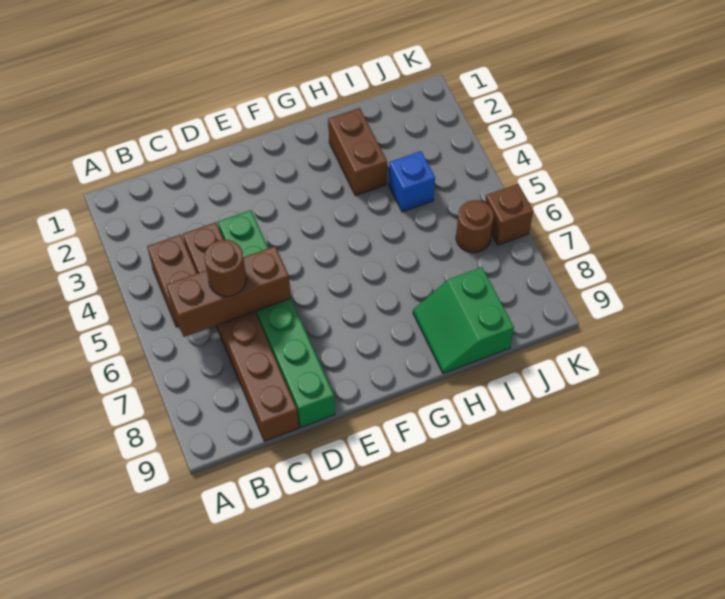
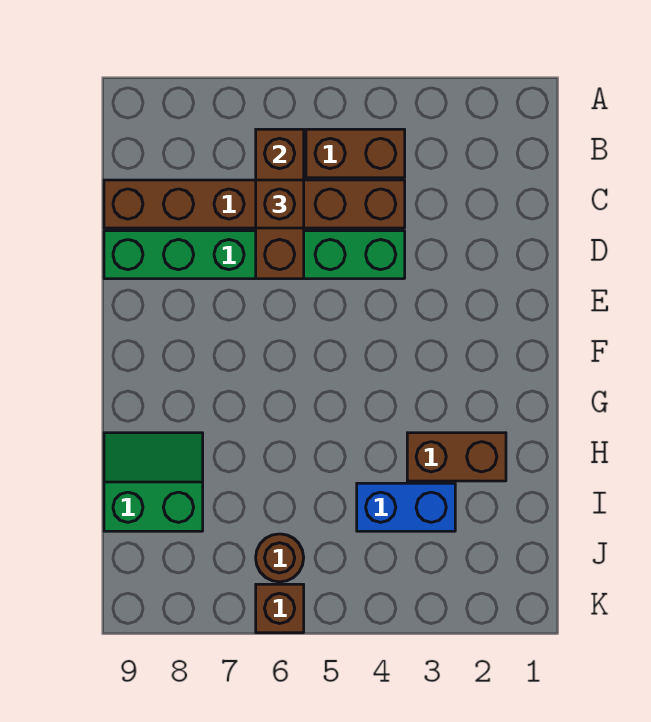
brown round brick C6 level 3 -> brown brick C6 level 3
blue brick I4 level 1 -> blue brick I3:I4 level 1

